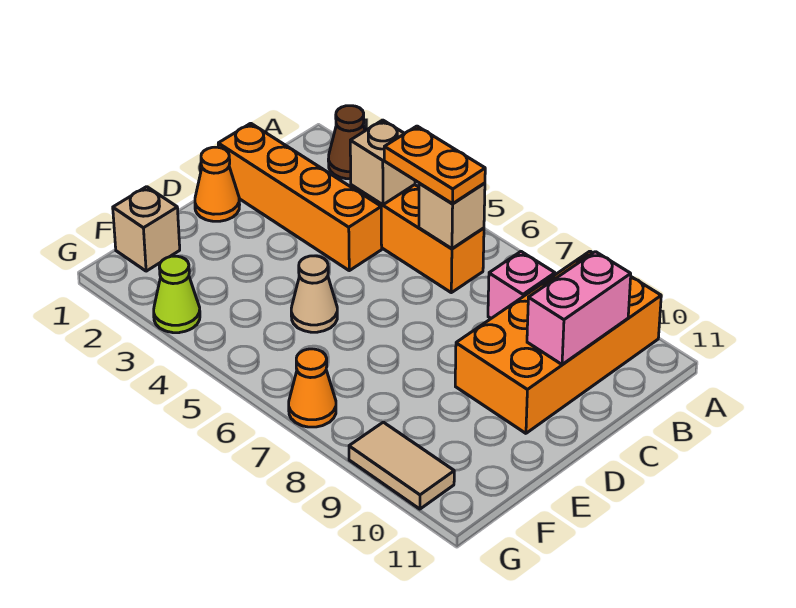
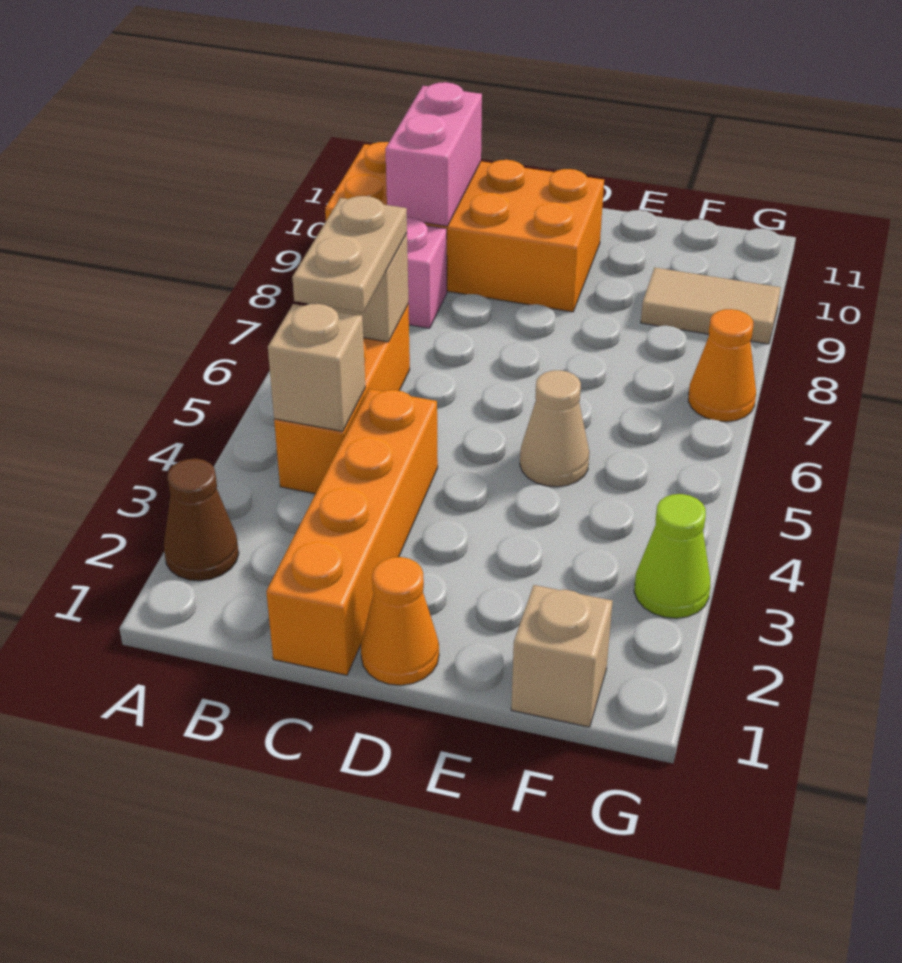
orange plate B5:B6 level 3 -> tan plate B5:B6 level 3
pink brick B10:C10 level 2 -> pink brick B9:B10 level 2
tan tile G9:G10 level 1 -> tan tile F9:G9 level 1

